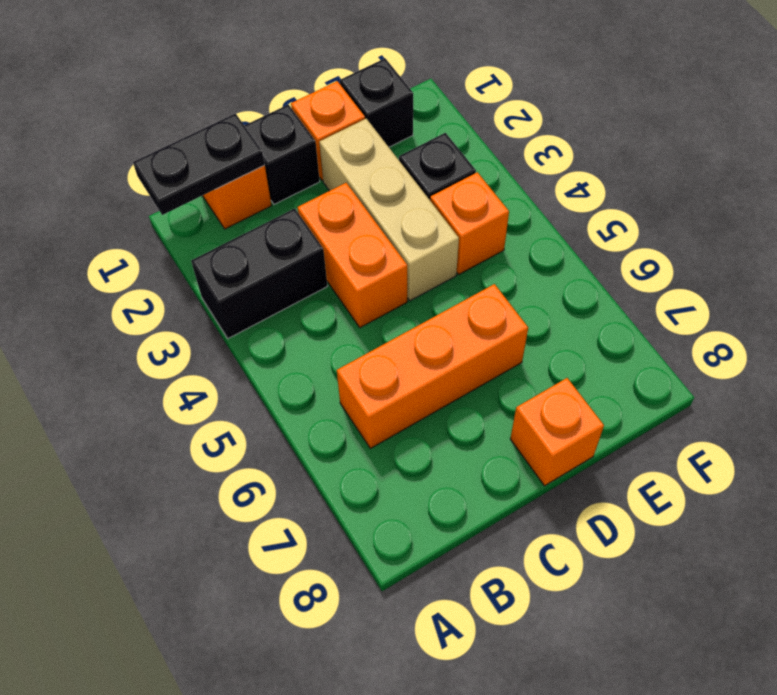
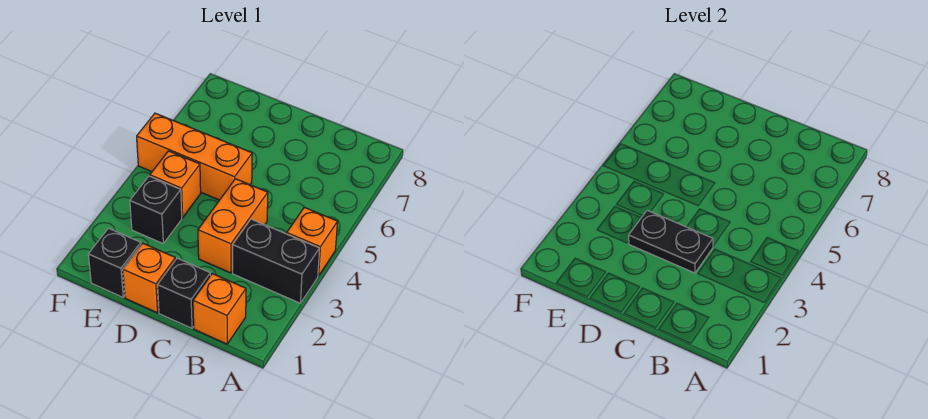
black plate A1:B1 level 2 -> black plate C3:D3 level 2
orange brick B6:D6 level 1 -> orange brick D5:F5 level 1
tan brick D2:D4 level 1 -> none
orange brick D8 level 1 -> orange brick A4 level 1

